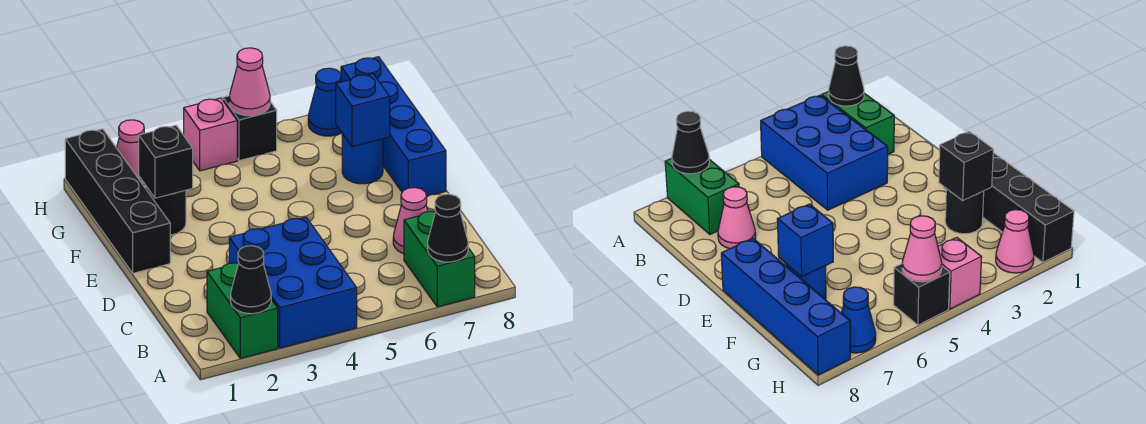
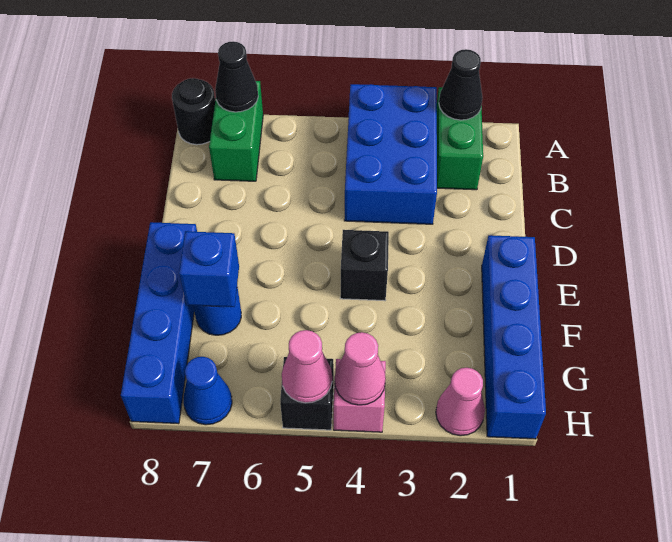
pink cone C7 level 1 -> pink cone H4 level 2
black brick E1:H1 level 1 -> blue brick E1:H1 level 1
black round brick F2 level 1 -> black round brick A8 level 1
black brick F2 level 2 -> black brick E4 level 1

